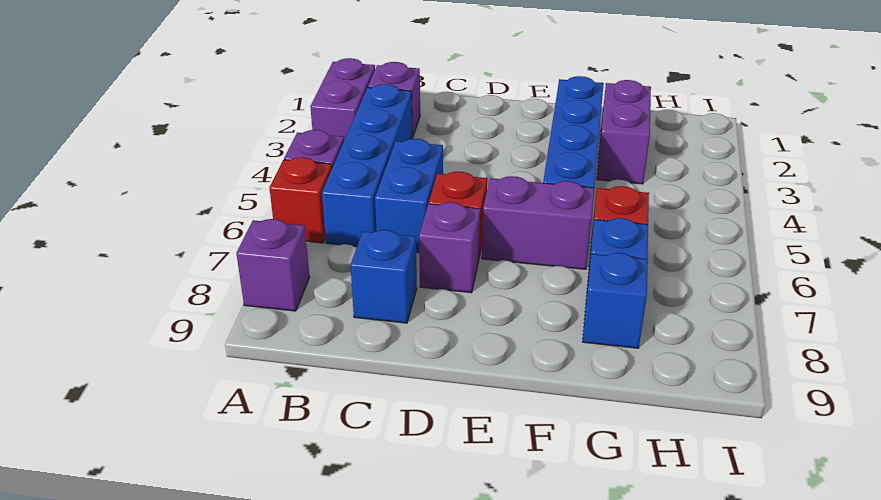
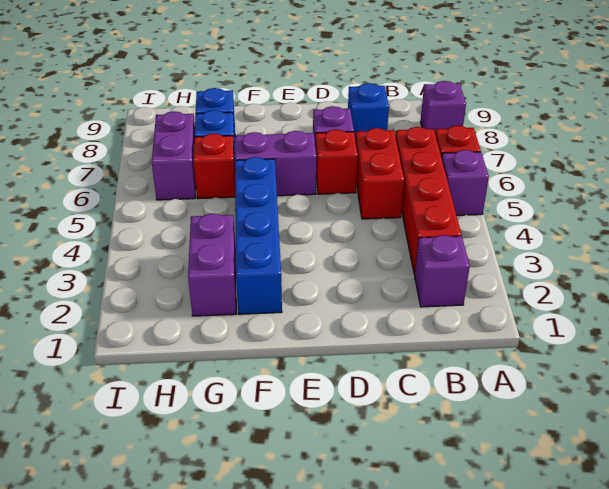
purple brick A2:A3 level 1 -> purple brick H6:H7 level 1
blue brick B3:B6 level 1 -> red brick B3:B6 level 1
blue brick C5:C6 level 1 -> red brick C5:C6 level 1

